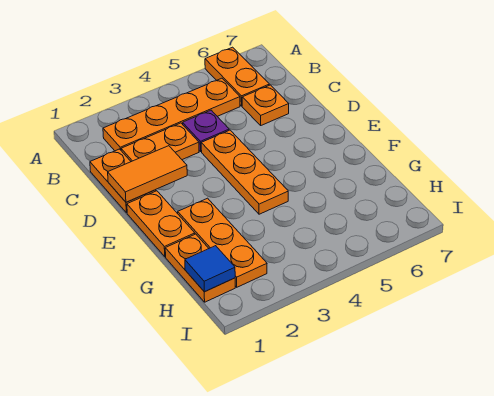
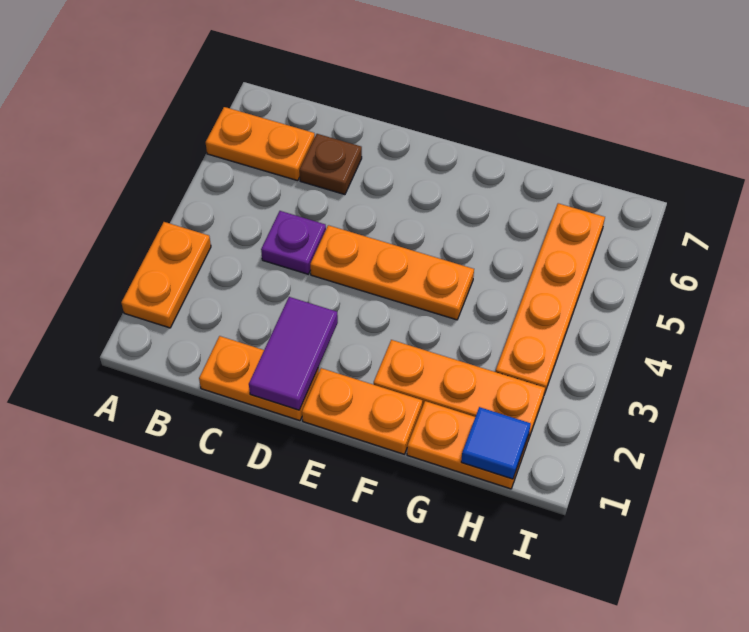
orange plate B2:B5 level 1 -> orange plate H3:H6 level 1
orange plate C2:C3 level 1 -> orange plate A2:A3 level 1
orange plate C6 level 1 -> brown plate C6 level 1
orange tile D1:D2 level 2 -> purple tile D1:D2 level 2

